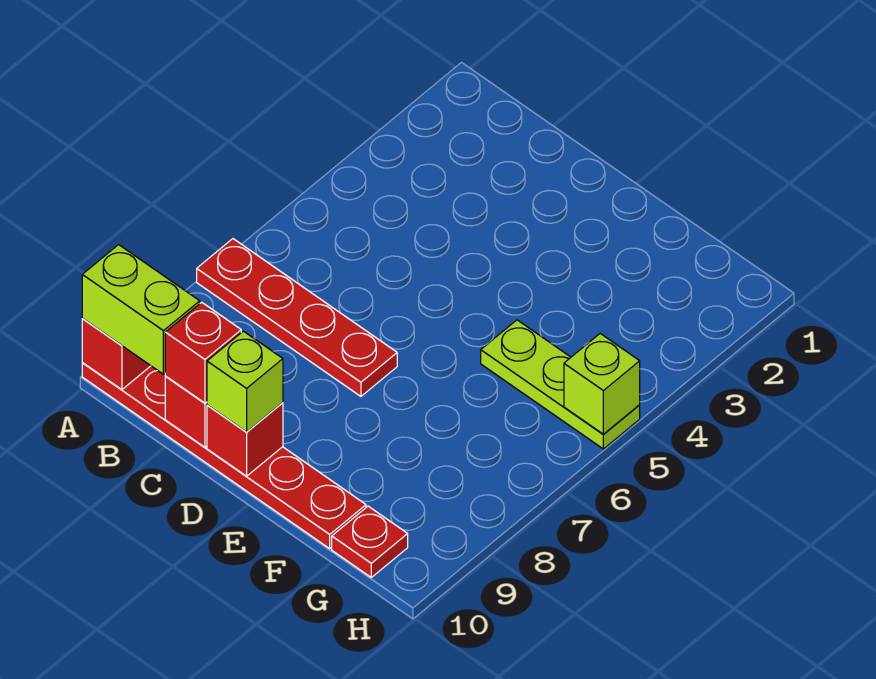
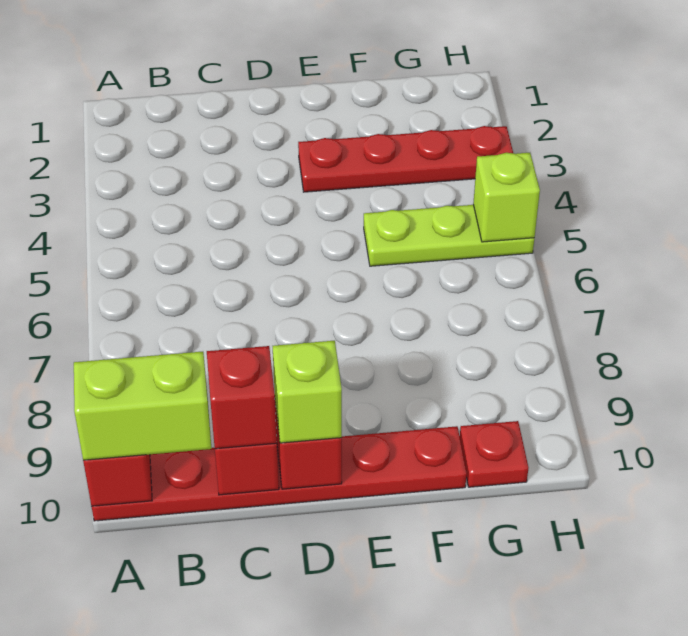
red plate A7:D7 level 1 -> red plate E3:H3 level 1

